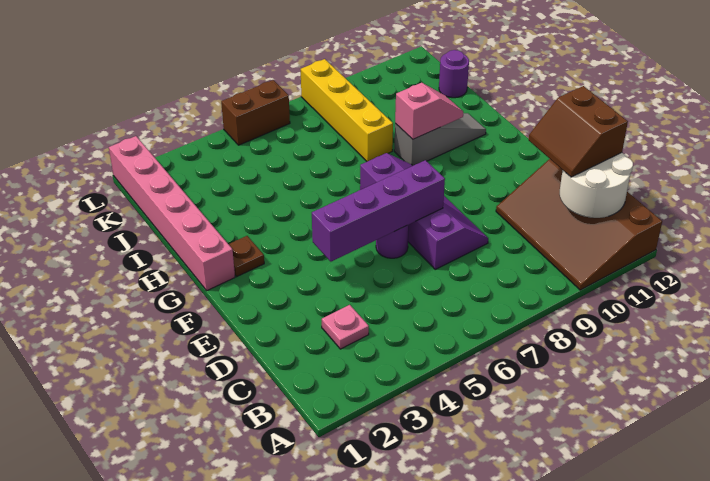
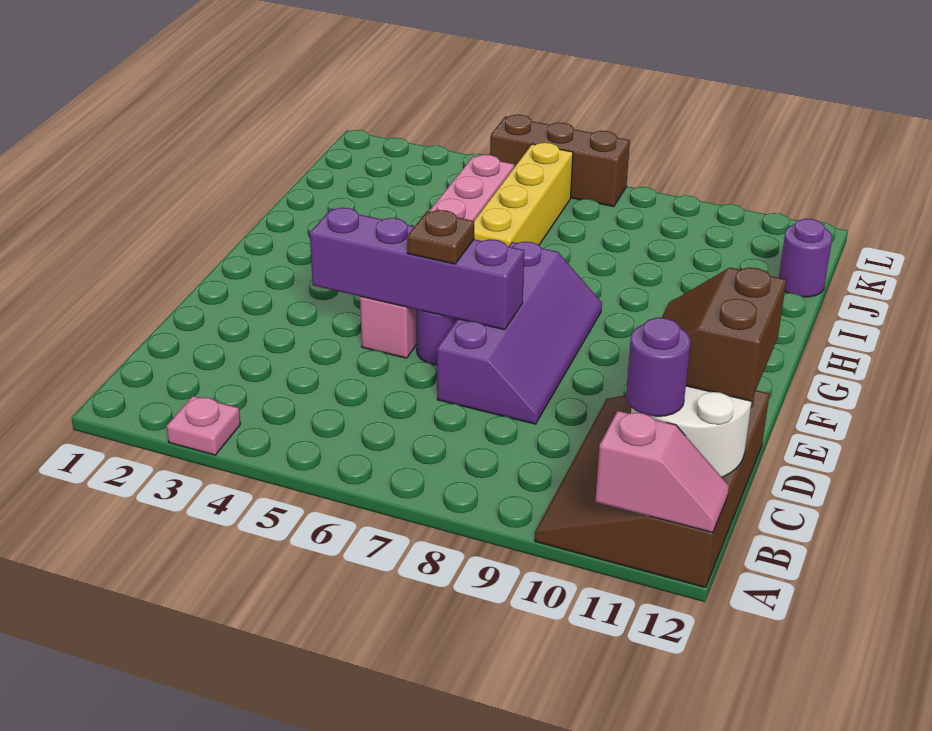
none -> purple round brick B11 level 3
pink plate C3 level 1 -> pink plate A3 level 1
pink brick G1:L1 level 1 -> pink brick E5:J5 level 1
brown plate G2 level 1 -> brown plate E6 level 3
grey slope H9:H11 level 1 top 9 -> none
pink slope H9:H10 level 2 top 9 -> pink slope A11:A12 level 2 top 11
yellow brick I8:L8 level 1 -> yellow brick H6:K6 level 1
brown brick L5:L6 level 1 -> brown brick L5:L7 level 1

